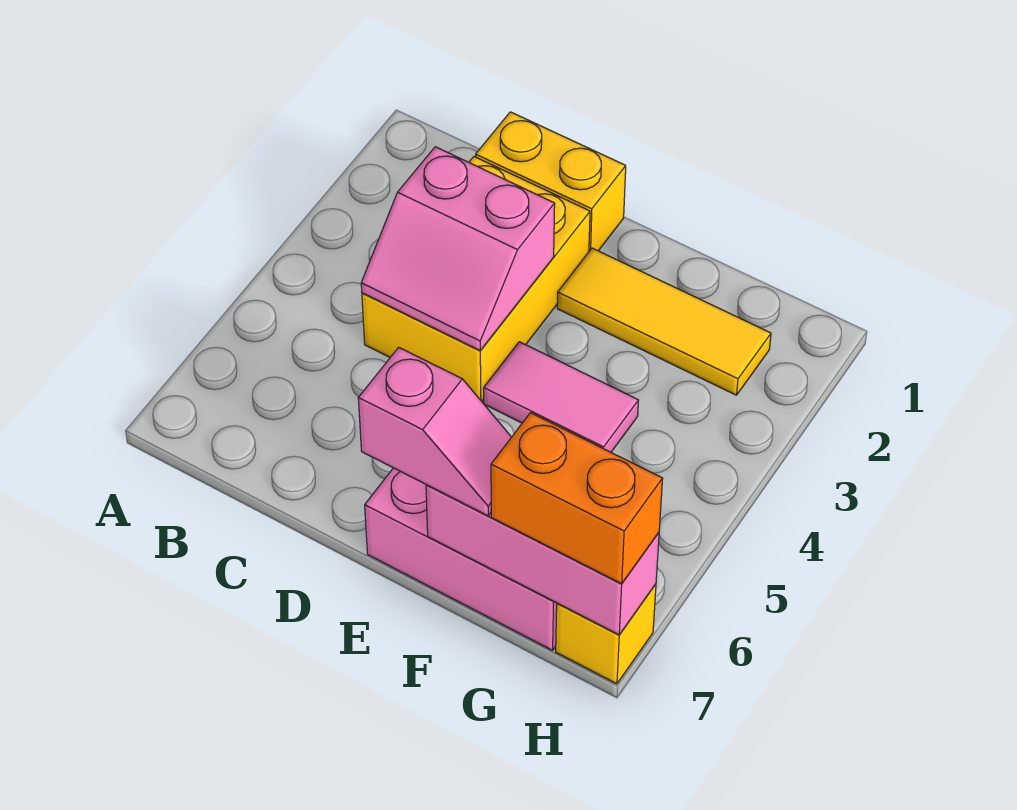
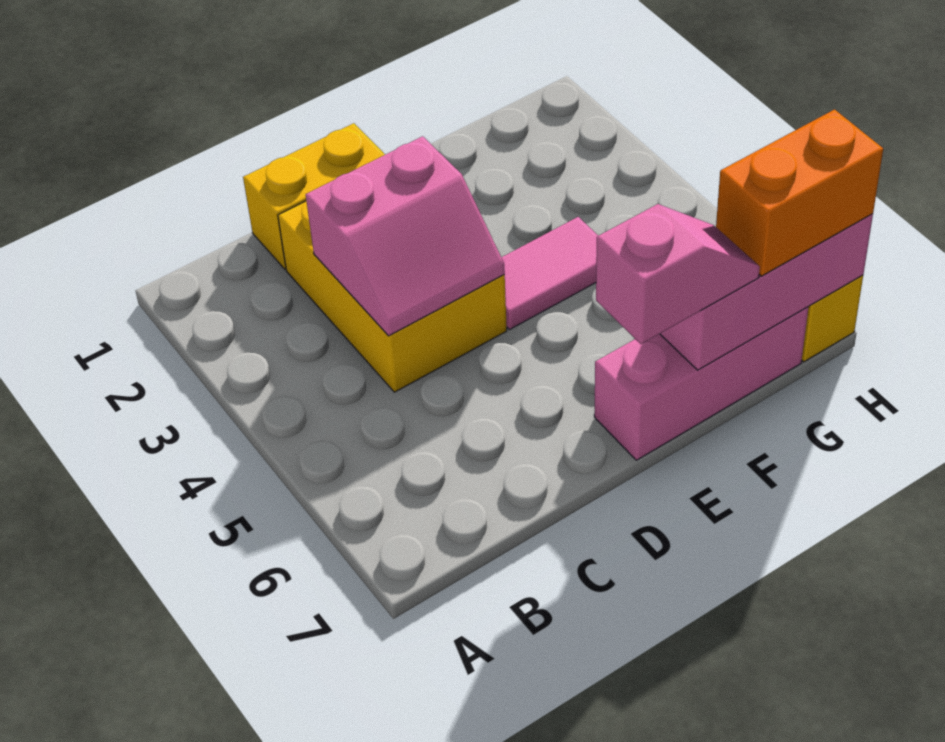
yellow tile E2:G2 level 1 -> none

